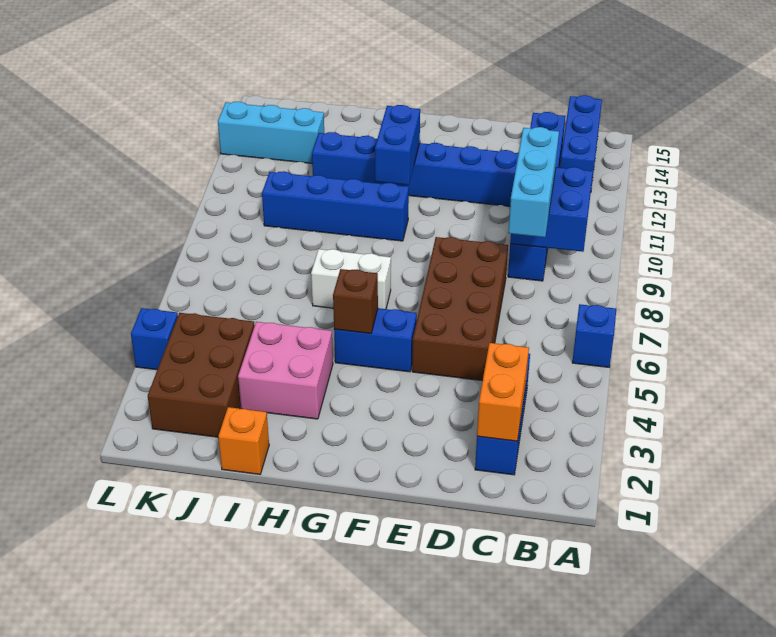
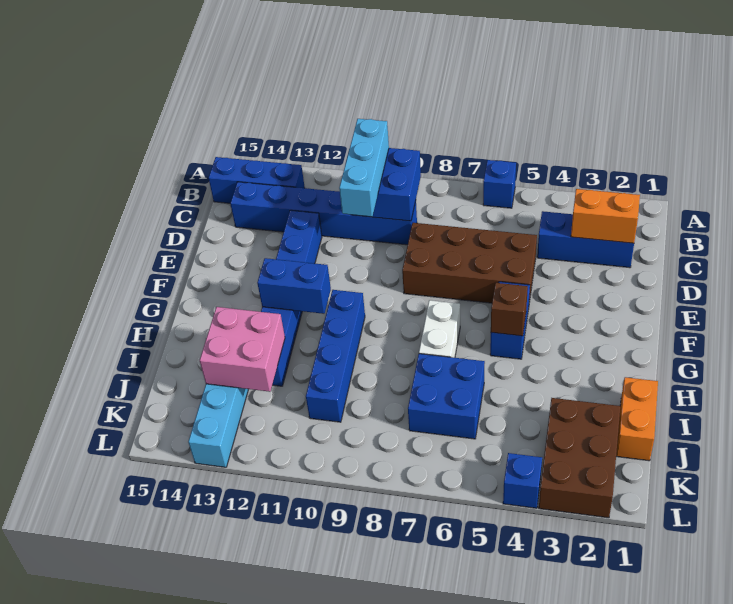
cyan brick C8:C10 level 3 -> cyan brick B10:D10 level 3
pink brick H3:I4 level 1 -> pink brick I12:J13 level 2
orange brick I1 level 1 -> orange brick I1:J1 level 1
none -> blue brick I6:J7 level 1
brown brick J2:K4 level 1 -> brown brick J2:L3 level 1

